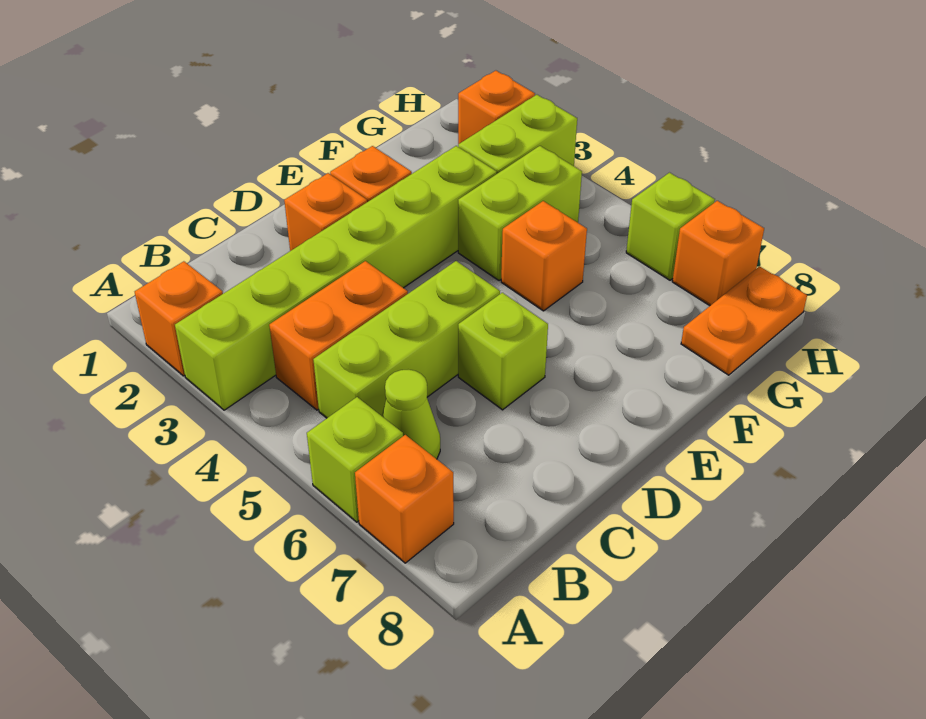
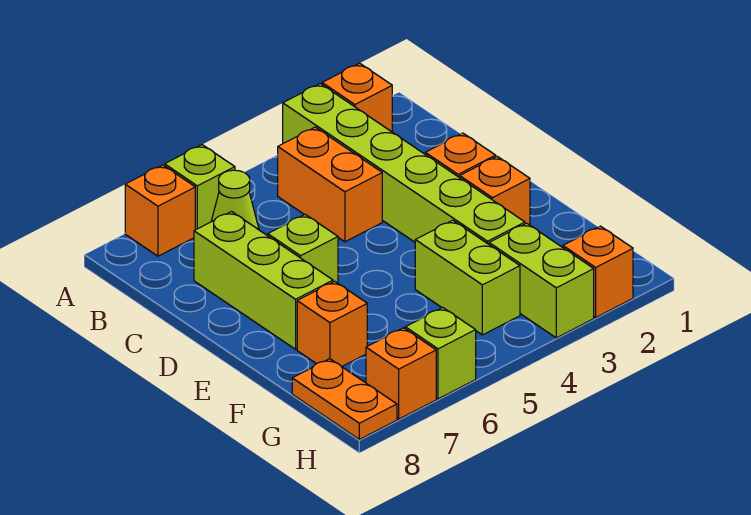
lime brick B5:D5 level 1 -> lime brick C7:E7 level 1
orange brick F5 level 1 -> orange brick F7 level 1

